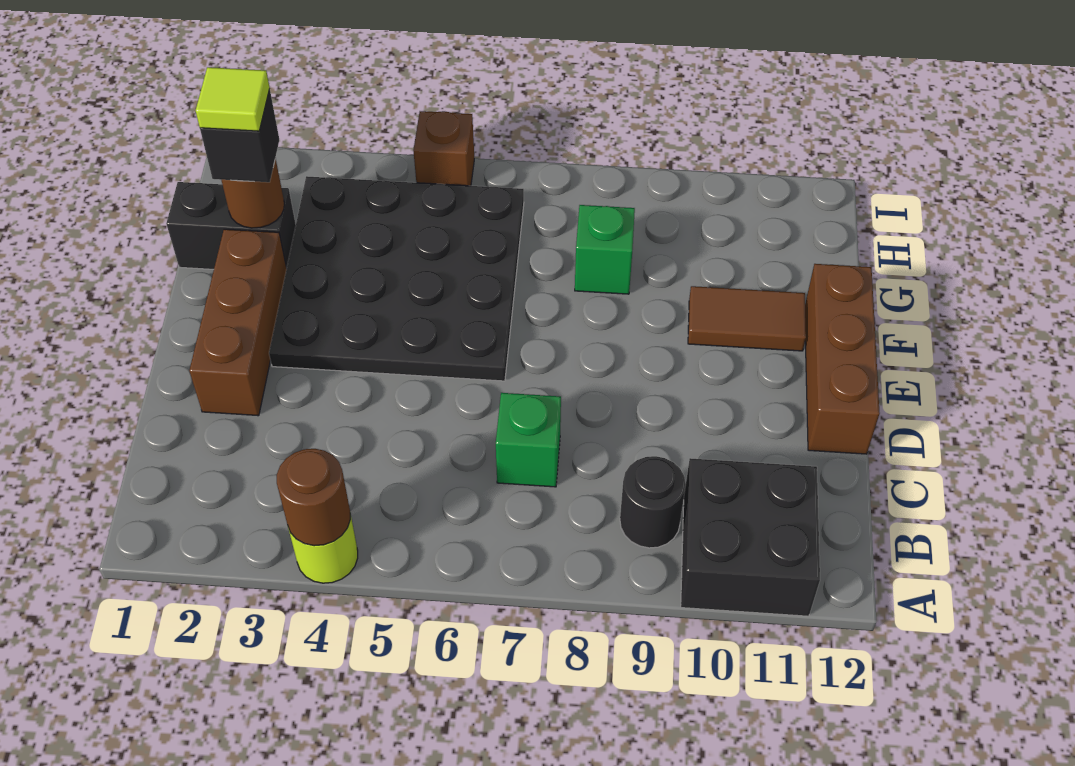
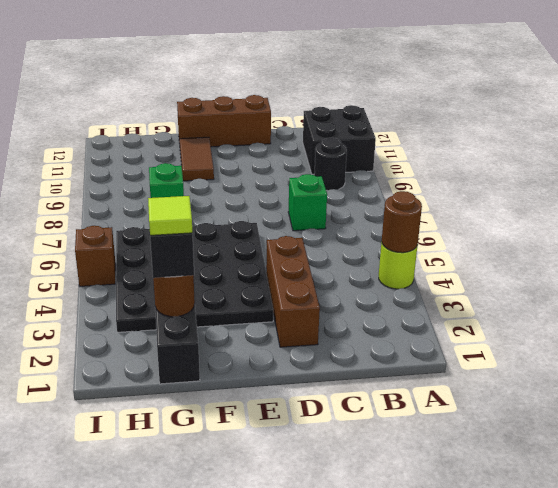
brown brick D2:F2 level 1 -> brown brick D2:D4 level 1

